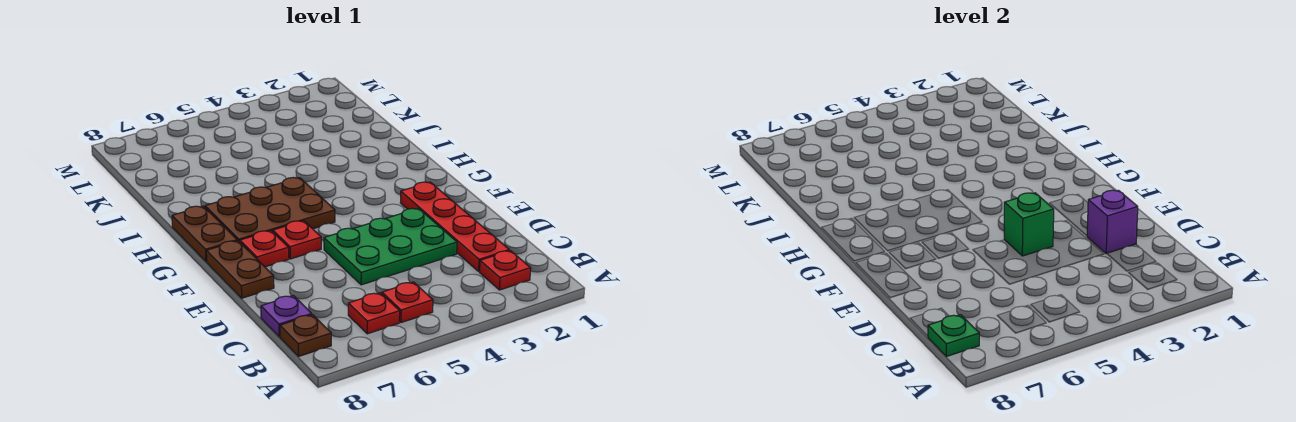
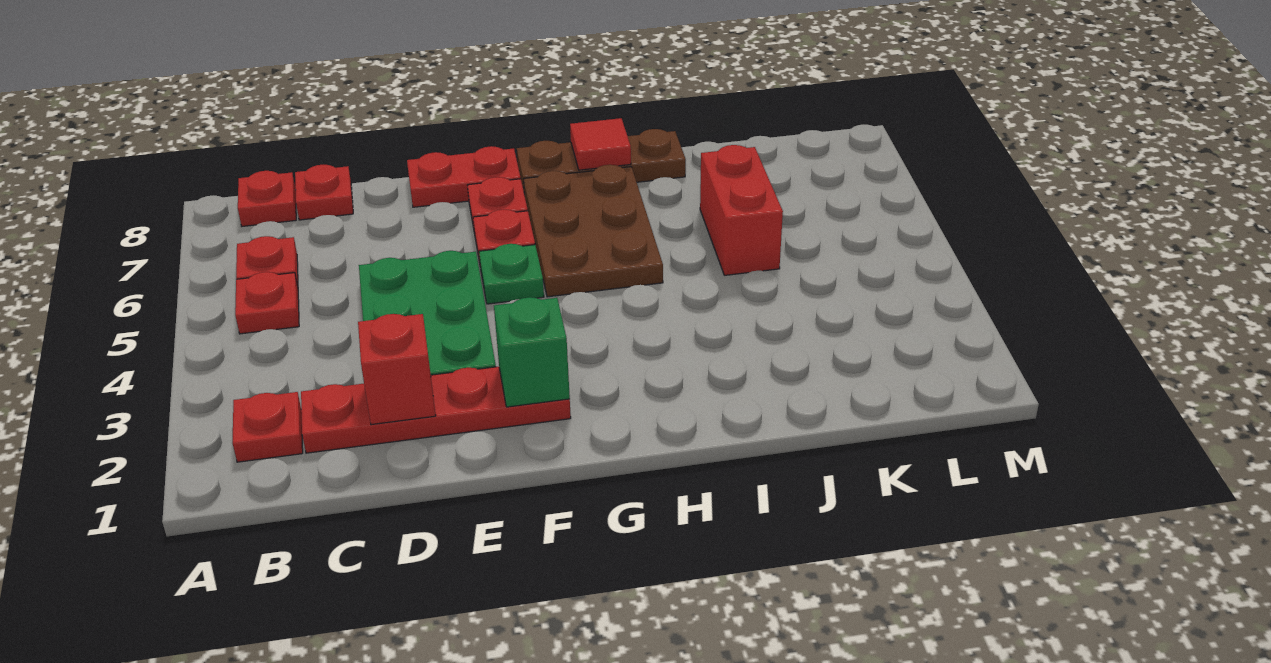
brown plate B8 level 1 -> red plate B8 level 1
green plate B8 level 2 -> green plate F5 level 1
purple plate C8 level 1 -> red plate C8 level 1
purple brick D2 level 2 -> red brick D2 level 2
green brick E4 level 2 -> green brick F2 level 2
brown plate E8:F8 level 1 -> red plate E8:F8 level 1
brown plate G8:H8 level 1 -> brown plate G8:I8 level 1
none -> red tile H8 level 2
none -> red brick J5:J6 level 1

